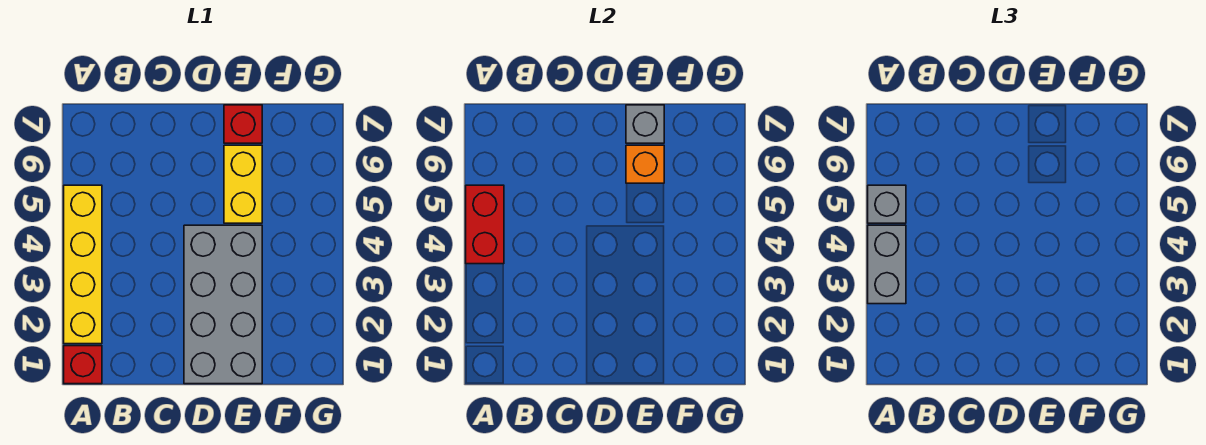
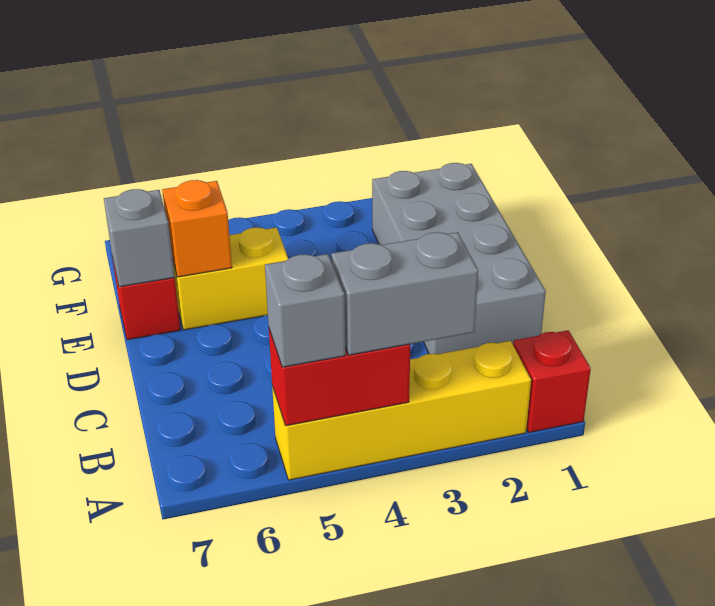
grey brick D1:E4 level 1 -> grey brick C1:F2 level 1

